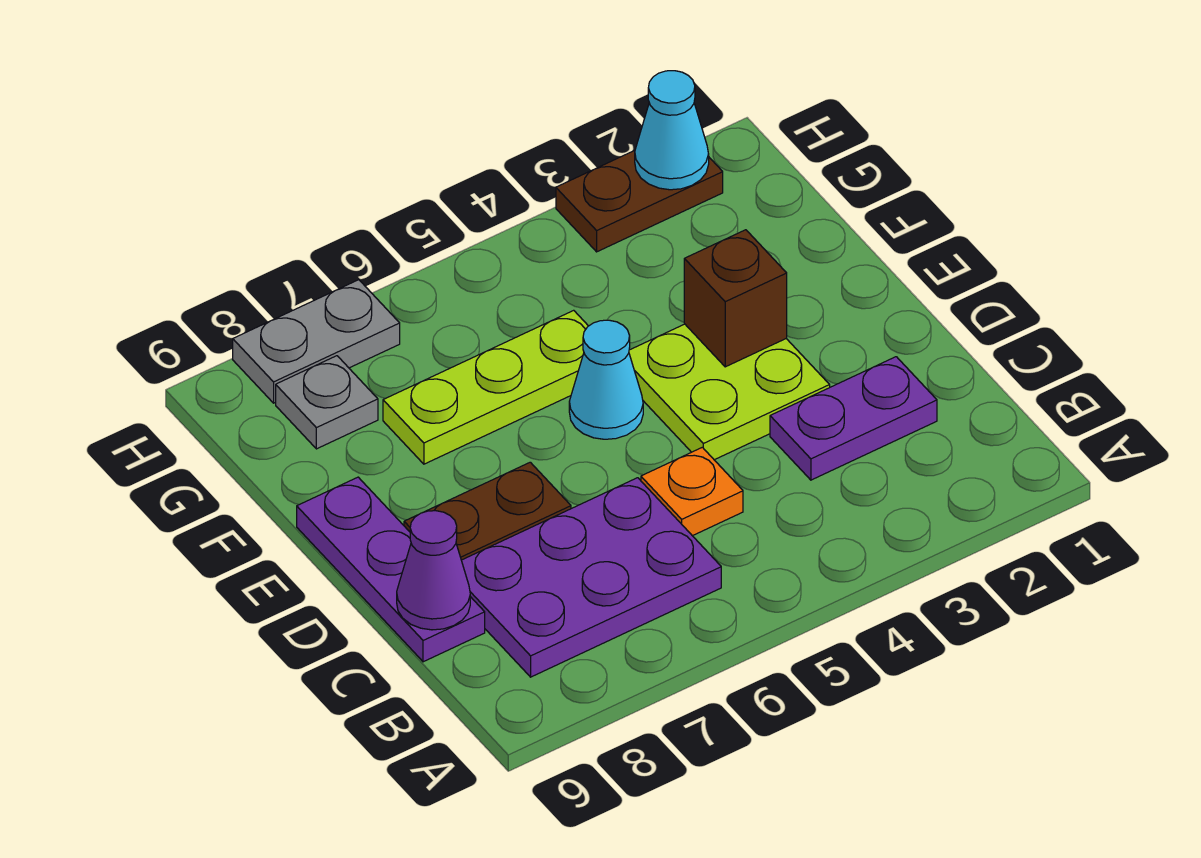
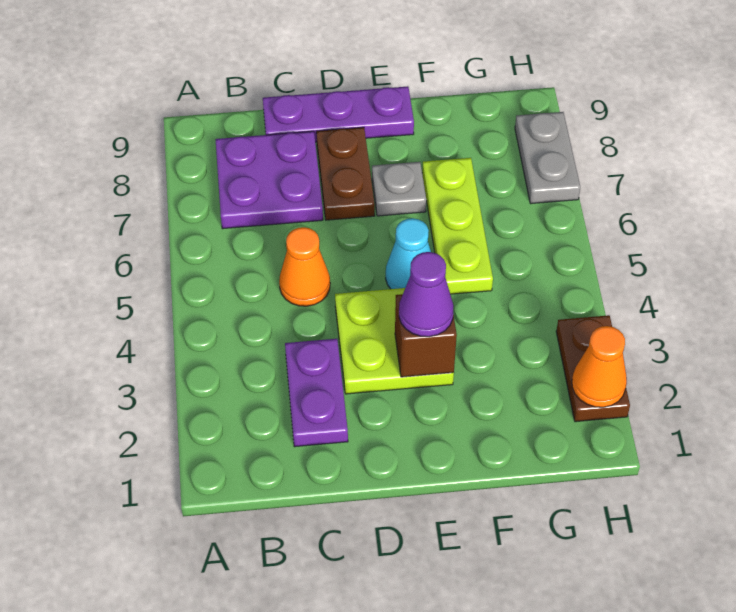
purple plate B6:C8 level 1 -> purple plate B7:C8 level 1
orange plate C5 level 1 -> orange cone C5 level 1
purple cone C9 level 2 -> purple cone E3 level 3
grey plate G8 level 1 -> grey plate E7 level 1
cyan cone H2 level 2 -> orange cone H2 level 2

